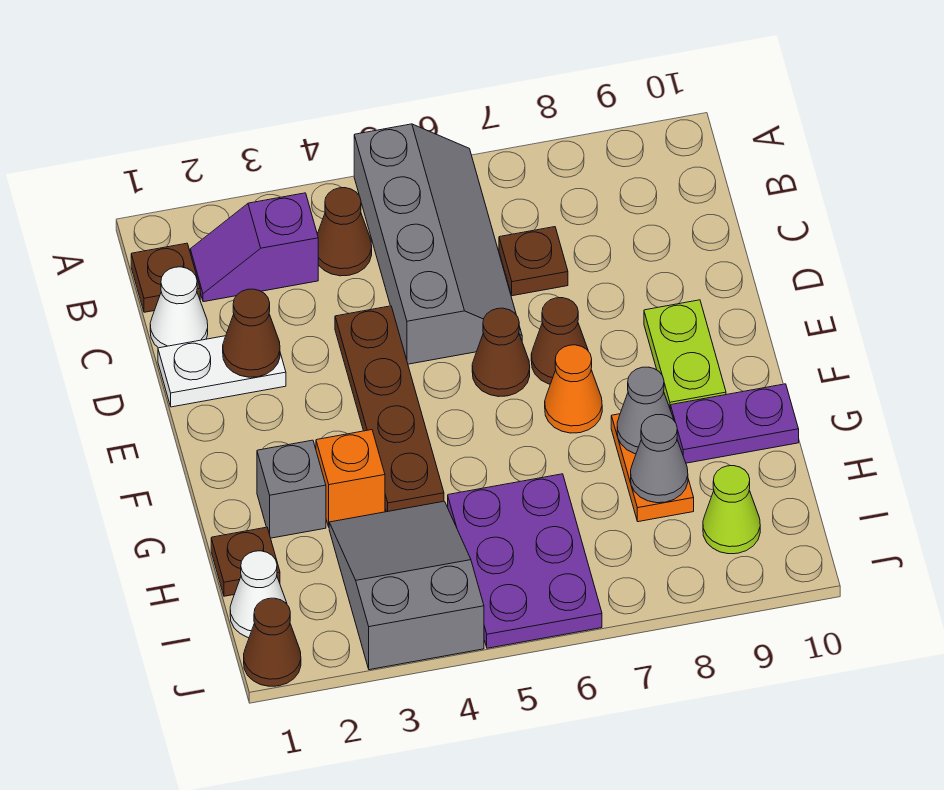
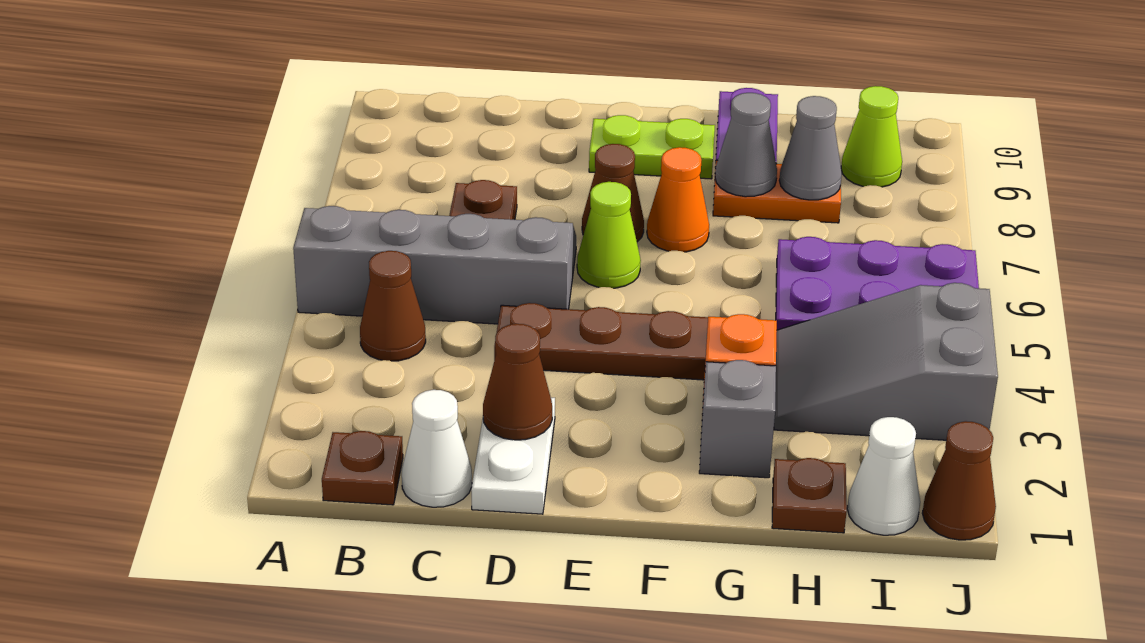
purple slope B2:B3 level 1 top 3 -> none
brown cone E6 level 1 -> lime cone E6 level 1

